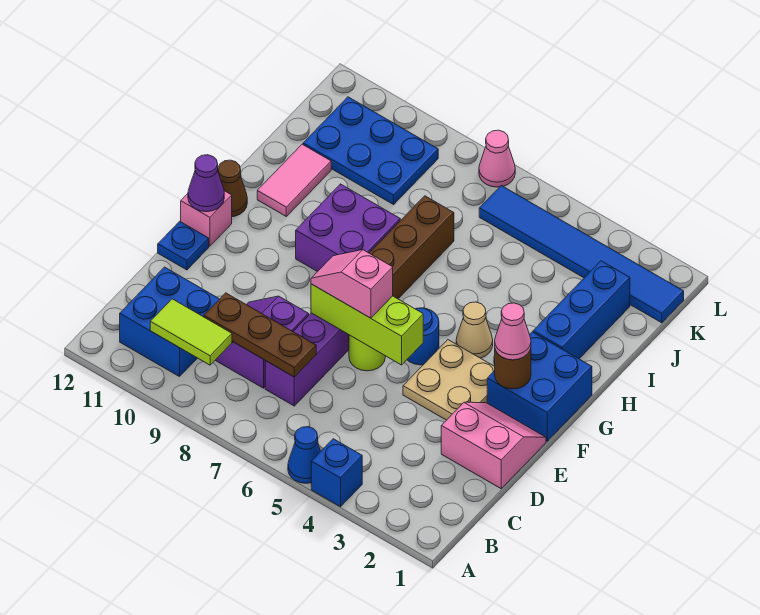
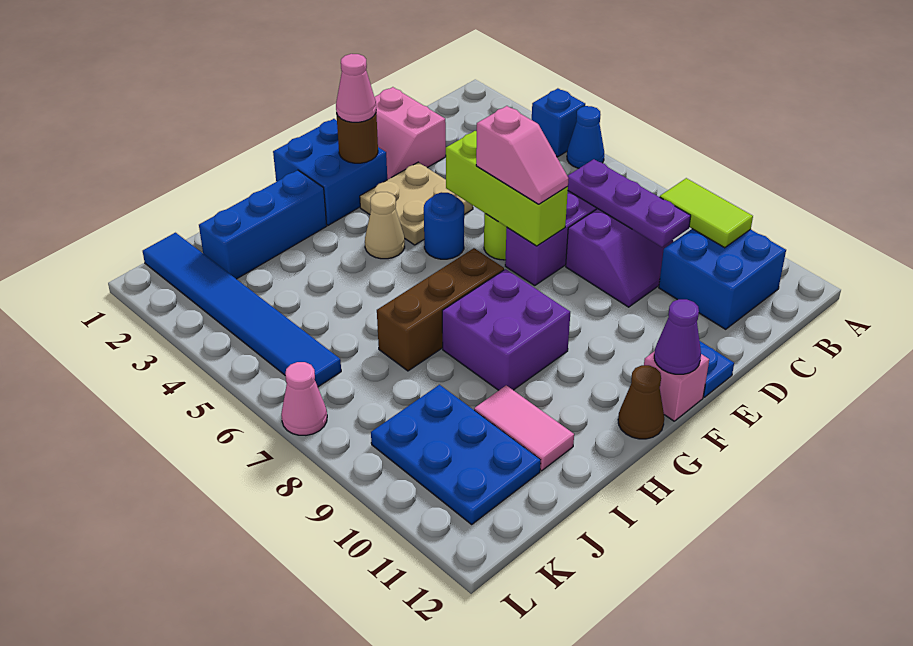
brown plate C7:C9 level 2 -> purple plate C7:C9 level 2
pink tile H11:I11 level 1 -> pink tile I10:I11 level 1

